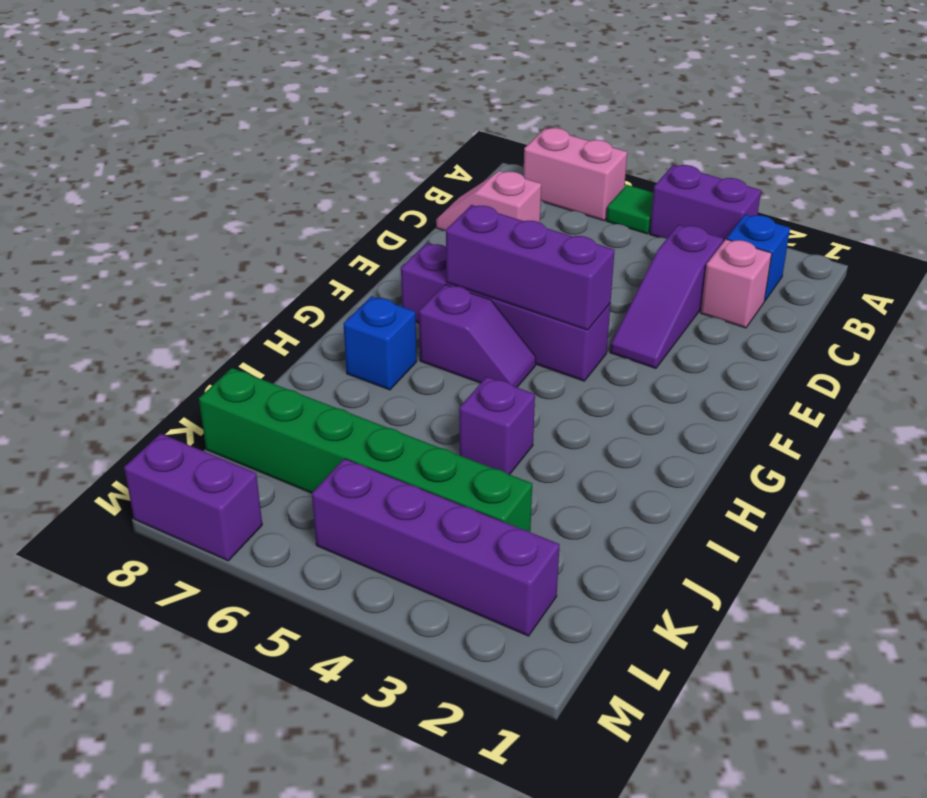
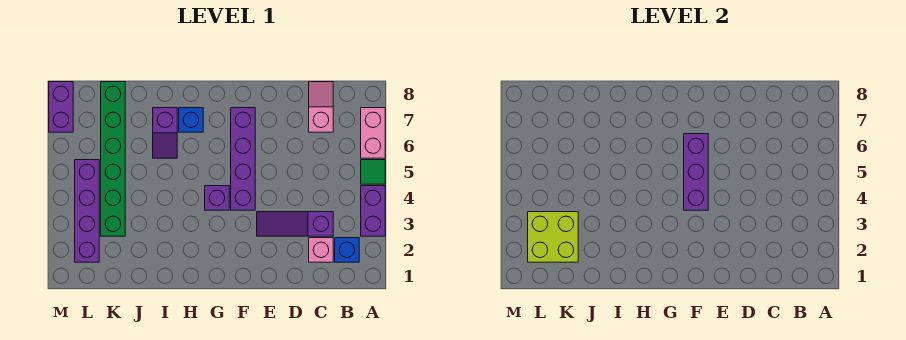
purple slope G5:G6 level 1 top 6 -> purple slope I6:I7 level 1 top 7
purple brick I4 level 1 -> purple brick G4 level 1
none -> lime brick K2:L3 level 2

